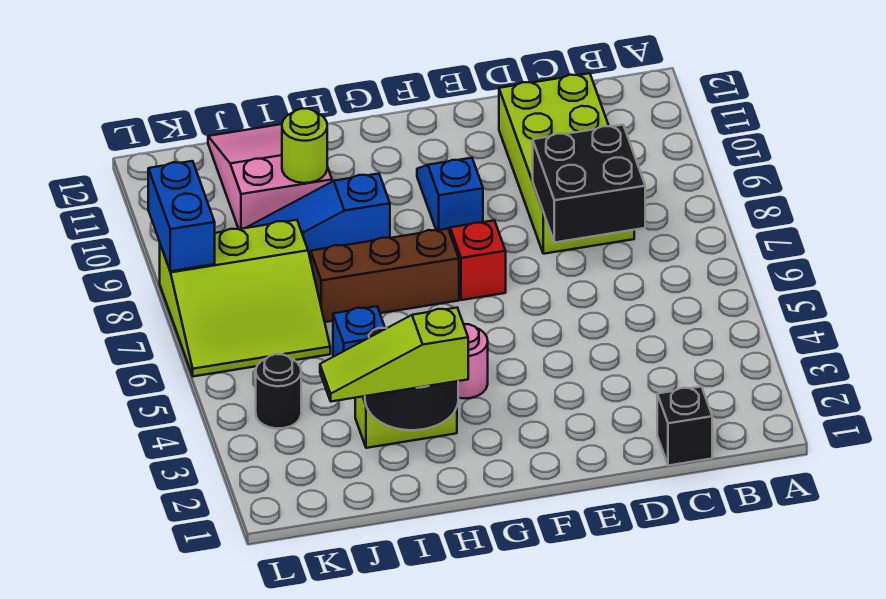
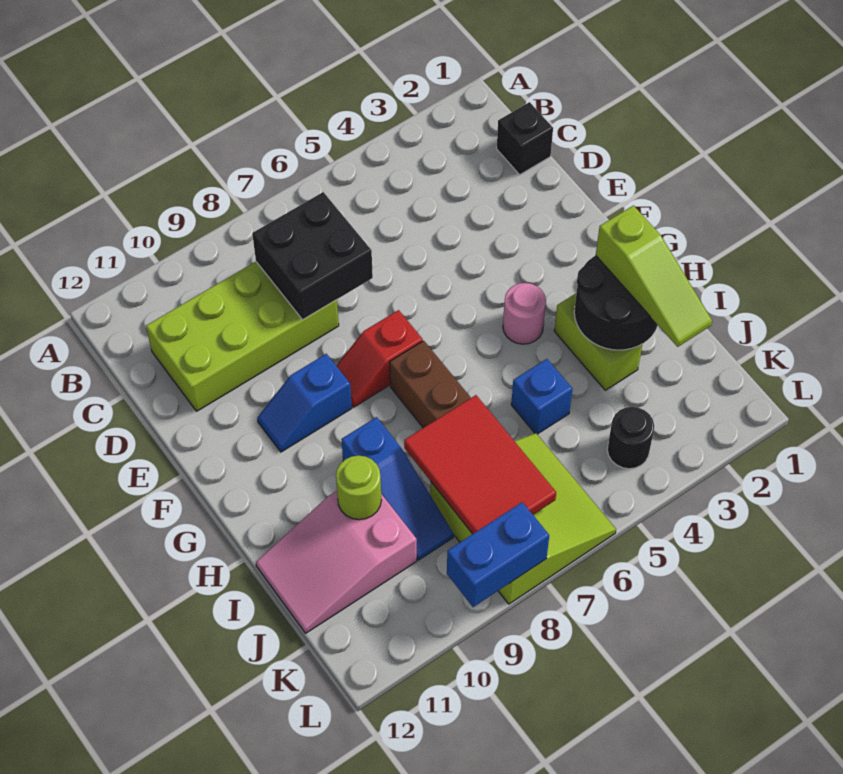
none -> red tile I7:K8 level 2

